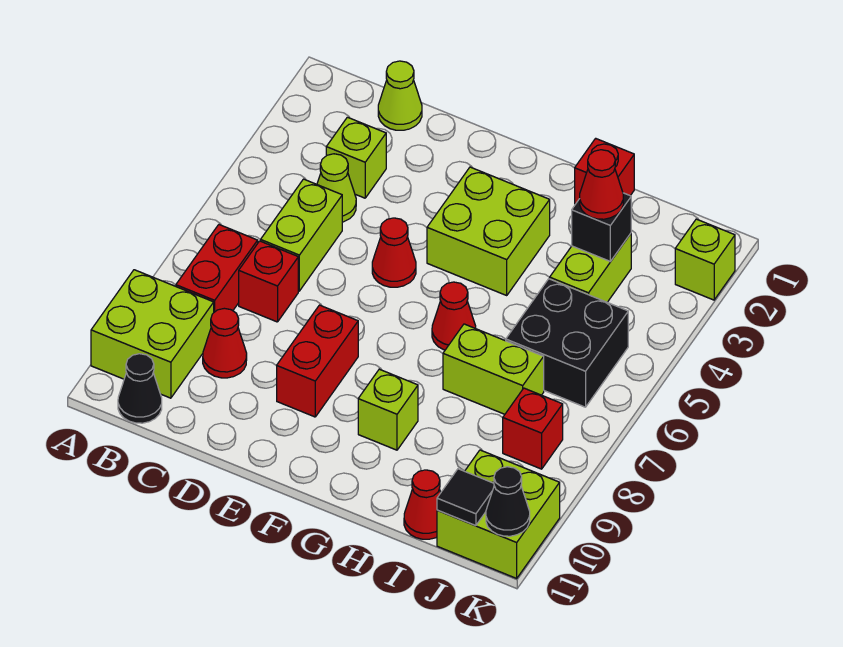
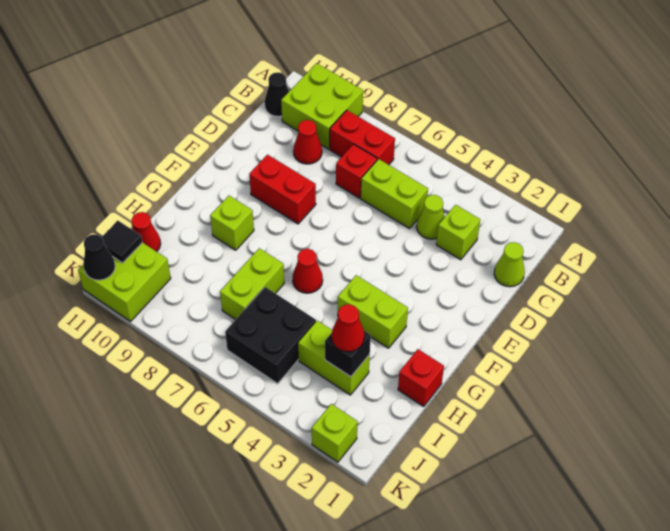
red cone E5 level 1 -> none
lime brick F3:G4 level 1 -> lime brick G3:G4 level 1
red brick J8 level 1 -> none

